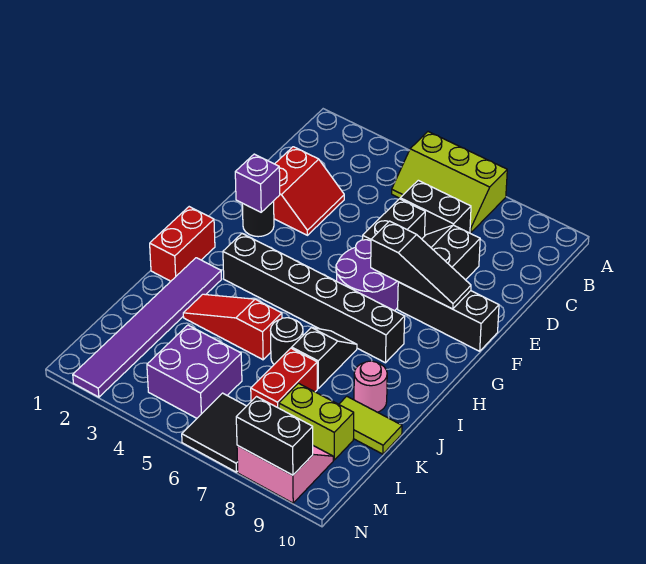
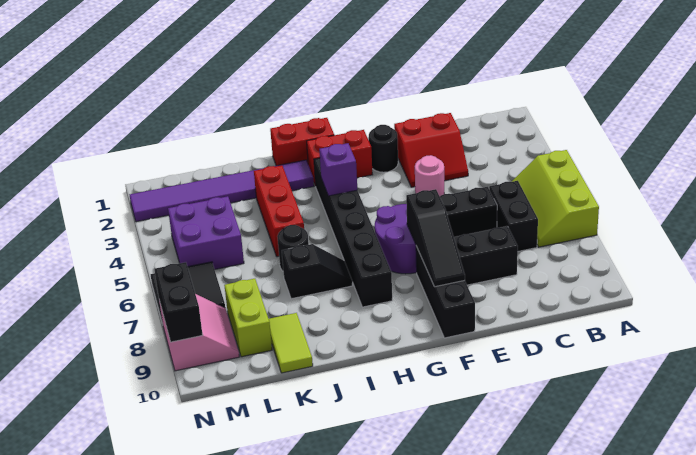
purple brick F2 level 2 -> purple brick H4 level 2
red slope J3:J5 level 1 top 5 -> red brick J3:J5 level 1
pink round brick J9 level 1 -> pink round brick E4 level 1
red brick K7:L7 level 1 -> red brick G2:H2 level 1

